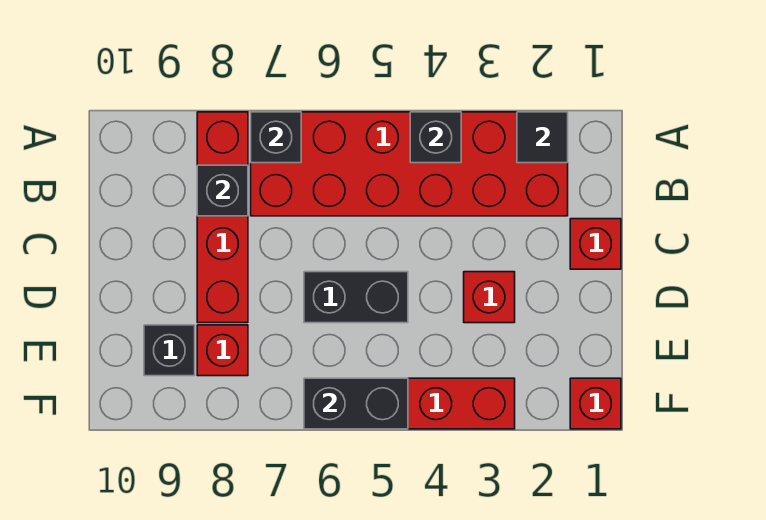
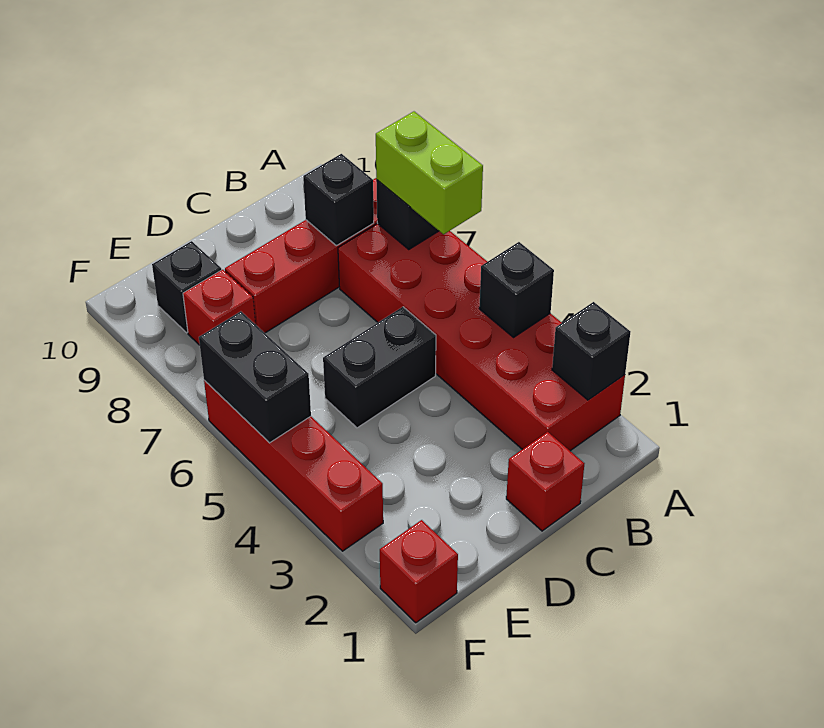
black tile A2 level 2 -> black brick A2 level 2
none -> lime brick A6:A7 level 3
red brick D3 level 1 -> none
black brick D5:D6 level 1 -> black brick C5:D5 level 1

